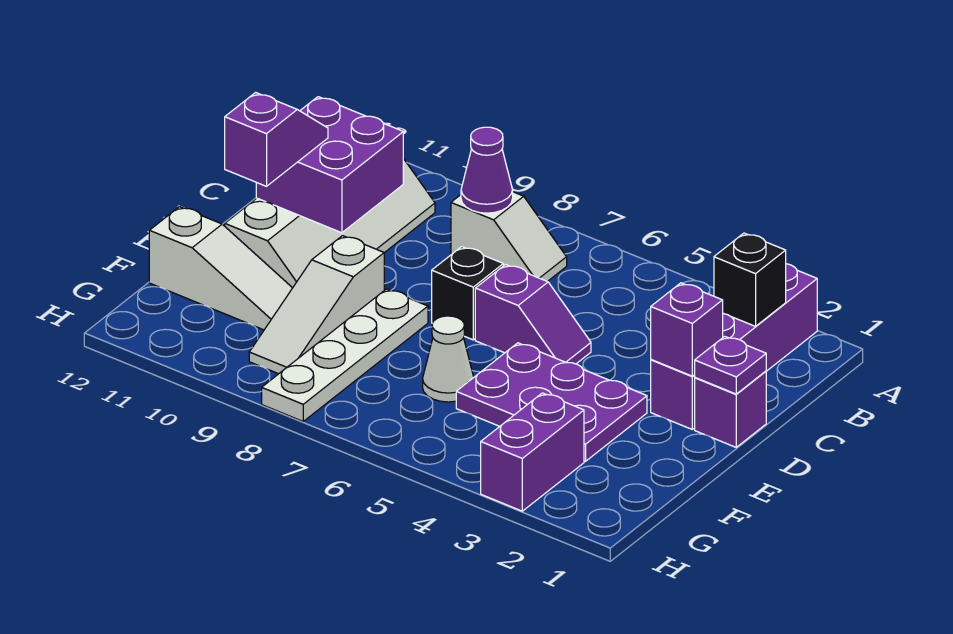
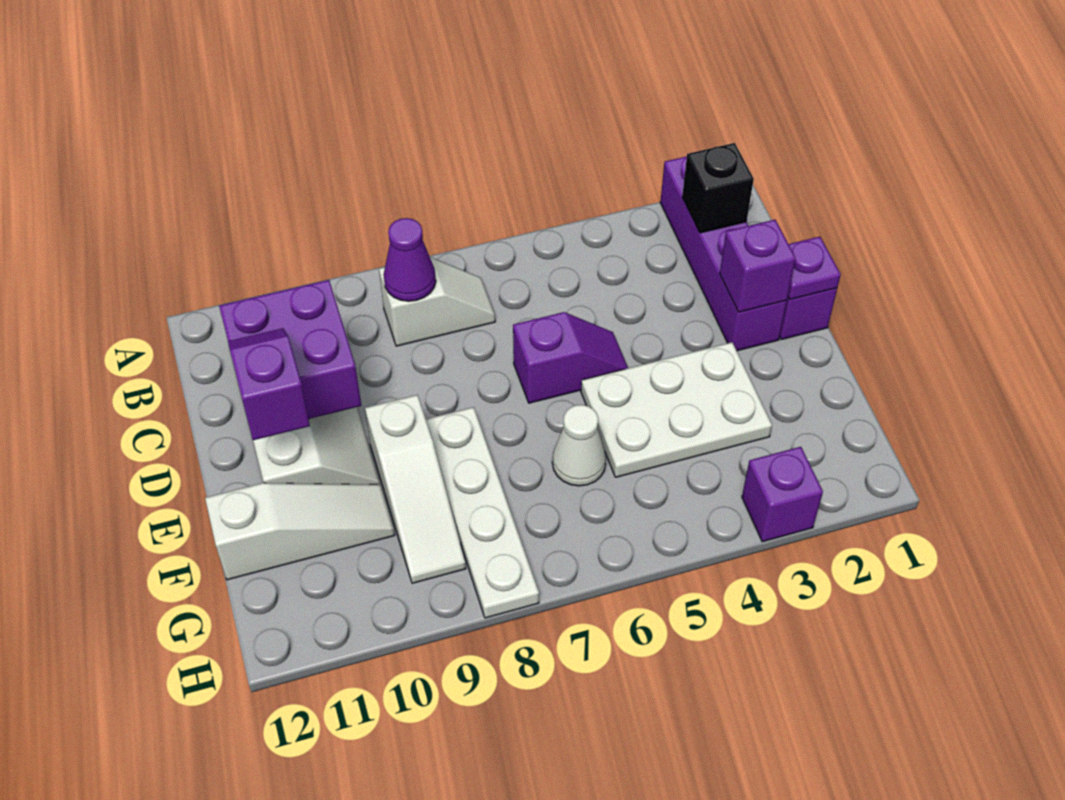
black brick D7 level 1 -> none
purple plate E3:F5 level 1 -> white plate E3:F5 level 1
purple brick G3:H3 level 1 -> purple brick H3 level 1

